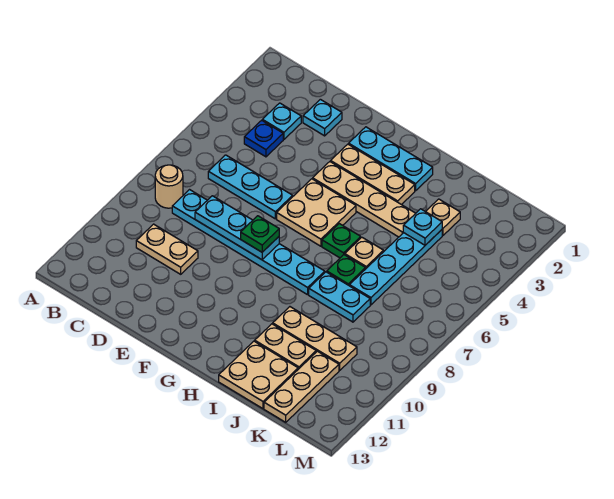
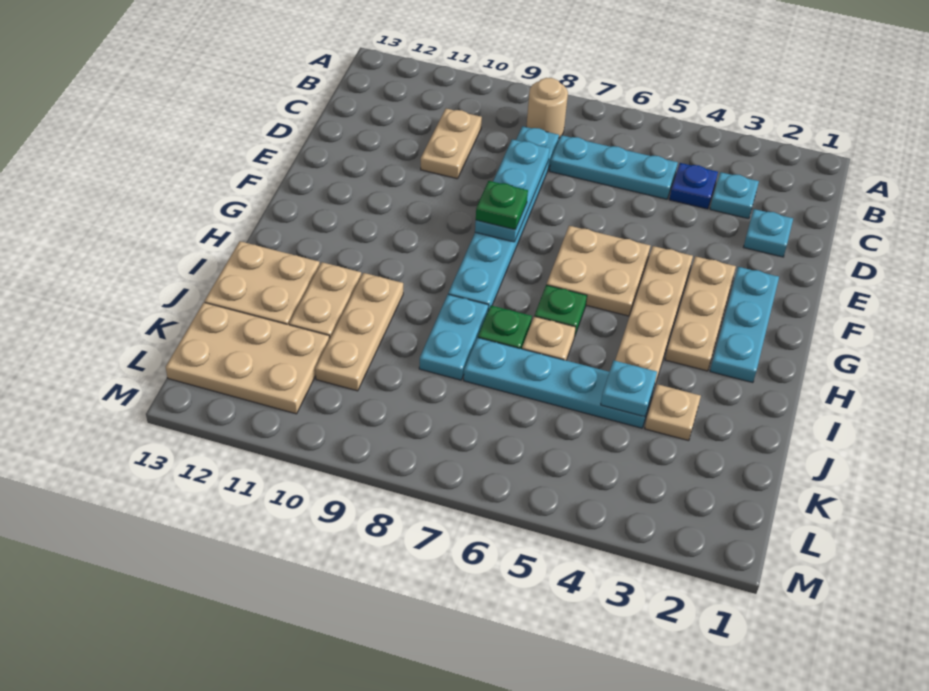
cyan plate C6:E6 level 1 -> cyan plate C5:C7 level 1
tan plate K11:K13 level 1 -> tan plate K11:L13 level 1

